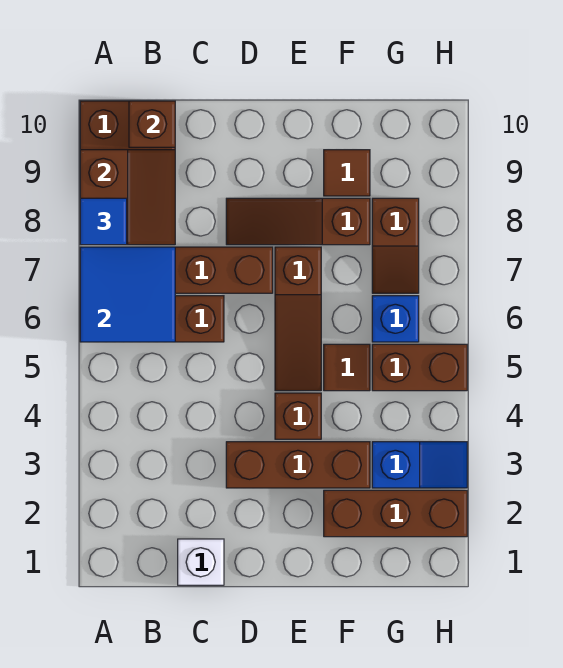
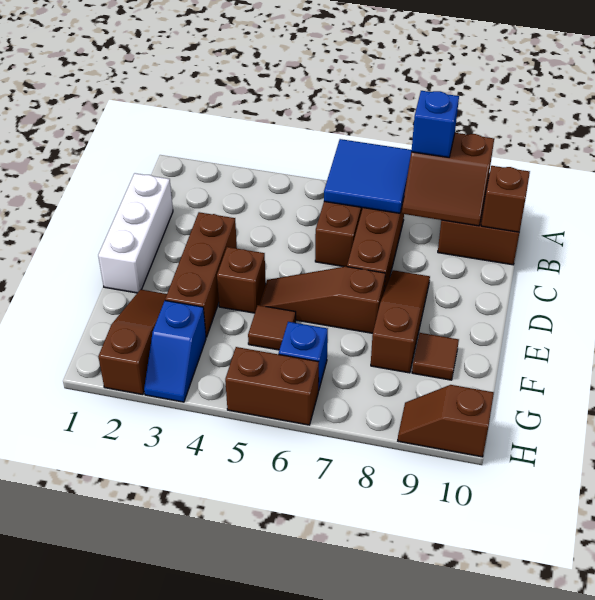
blue tile A8 level 3 -> blue brick A8 level 3
white brick C1 level 1 -> white brick C1:E1 level 1
brown brick F2:H2 level 1 -> brown slope F2:H2 level 1 top H
brown brick G5:H5 level 1 -> brown brick H5:H6 level 1
brown slope G7:G8 level 1 top 8 -> brown slope H9:H10 level 1 top 10

